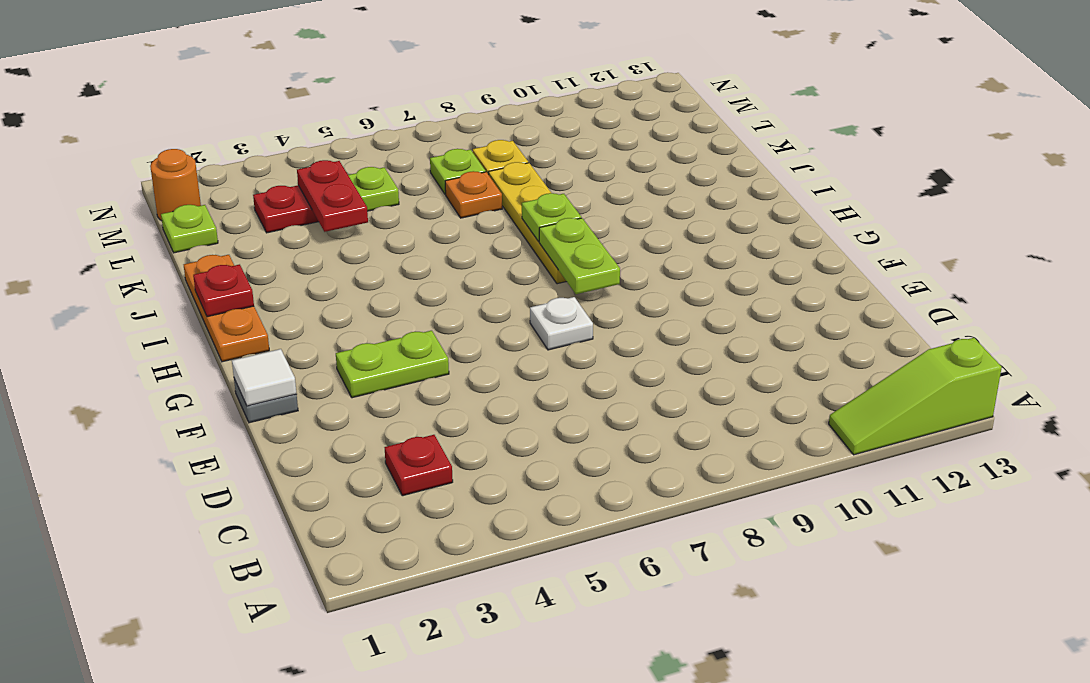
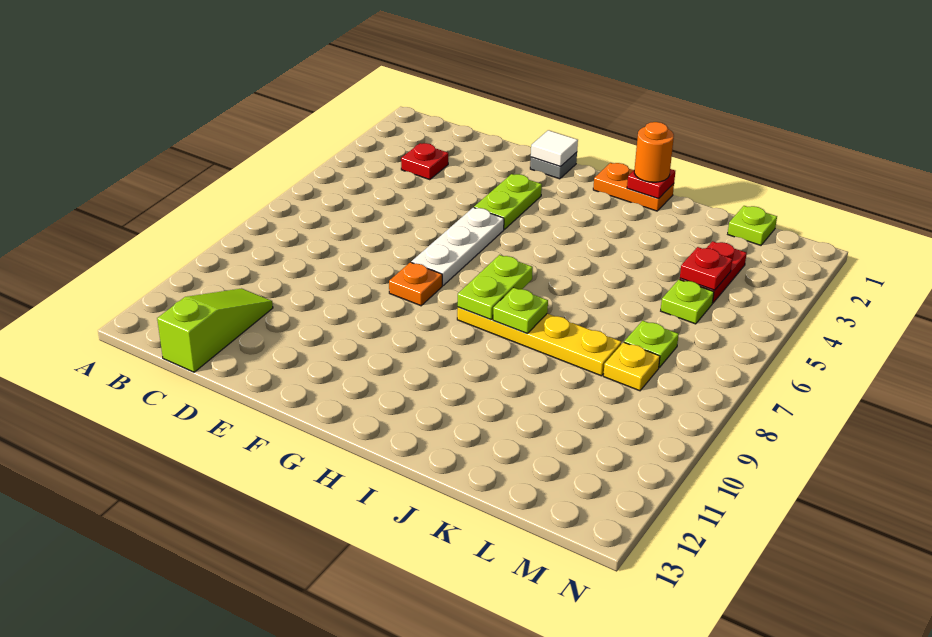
lime slope A11:A13 level 1 top 13 -> lime slope C11:C13 level 1 top 13
white plate F7 level 1 -> white plate F5:F7 level 1
lime plate G8:H8 level 2 -> lime plate H7:H8 level 2
orange plate H1:J1 level 1 -> orange plate H1:I1 level 1
red plate K4:L4 level 2 -> red plate L4 level 2
orange plate K7 level 1 -> orange plate F8 level 1
orange round brick M1 level 1 -> orange round brick I1 level 3

